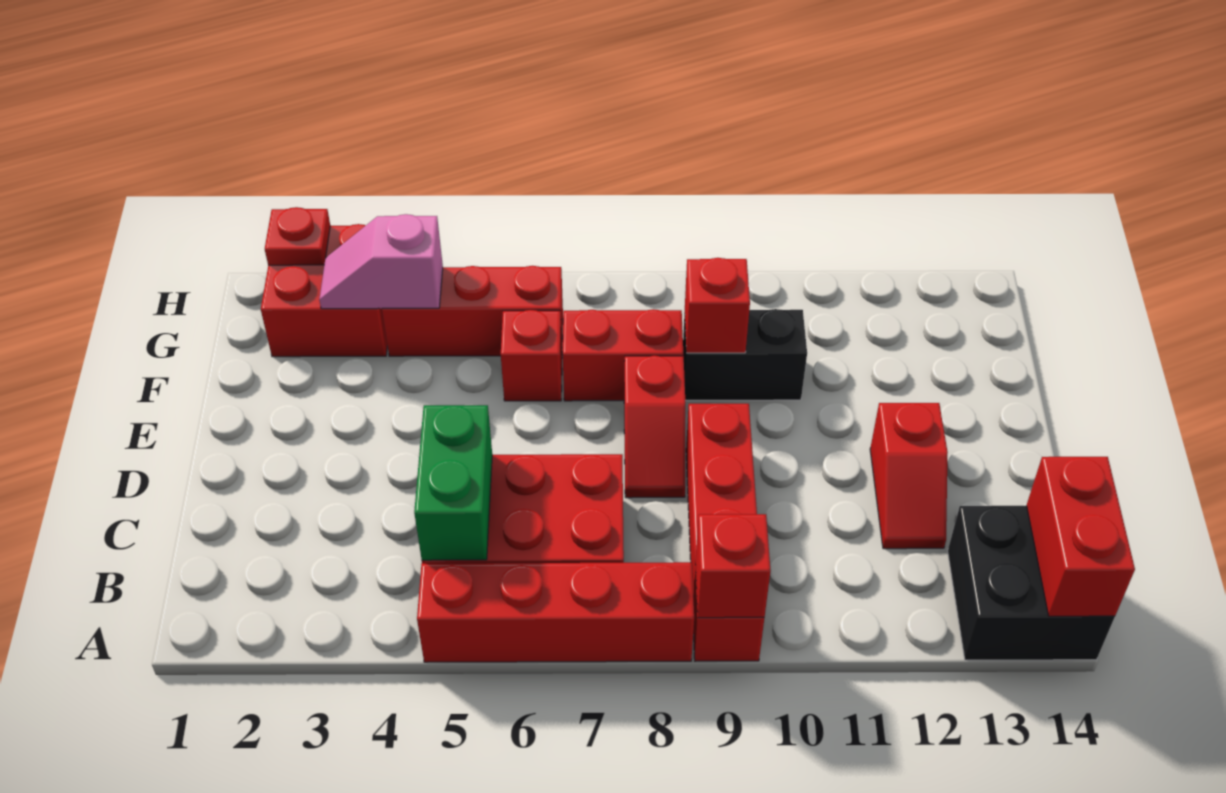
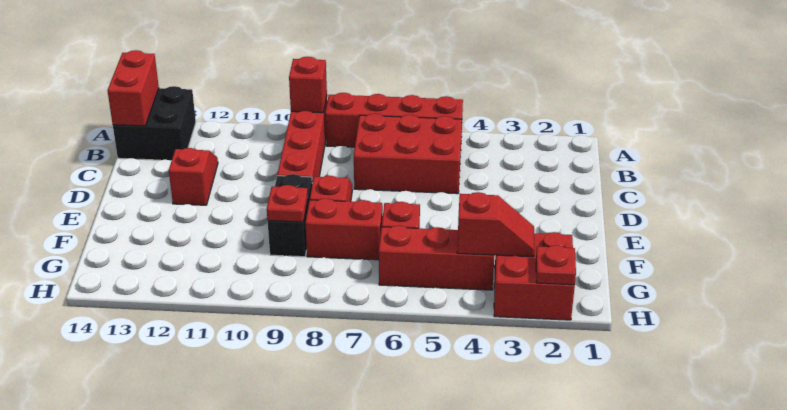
green brick B5:C5 level 2 -> none
black brick F9:F10 level 1 -> black brick E9:F9 level 1
red brick F9 level 2 -> red plate F9 level 2
pink slope G3:G4 level 2 top 4 -> red slope G3:G4 level 2 top 4

